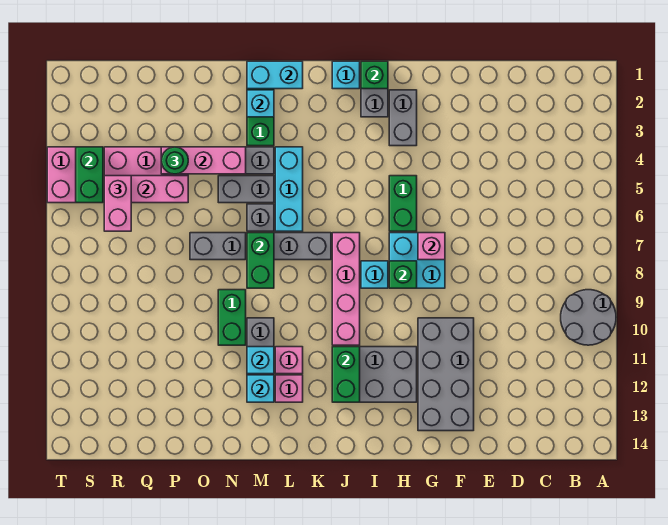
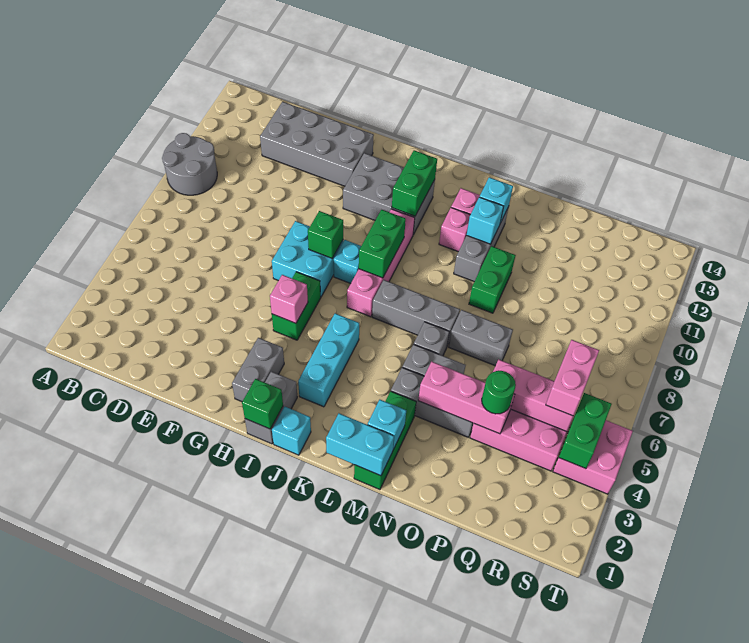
grey brick F10:G13 level 1 -> grey brick D12:G13 level 1
pink brick G7 level 2 -> pink brick H5 level 2
cyan brick L4:L6 level 1 -> cyan brick J3:J5 level 1
green brick M7:M8 level 2 -> green brick J8:J9 level 2

